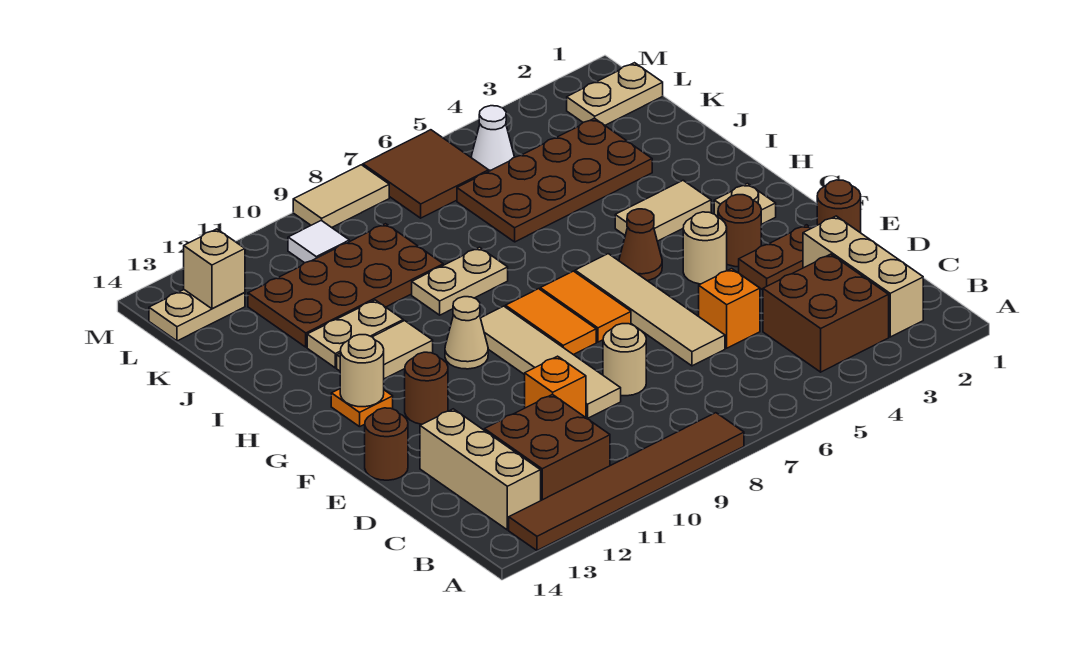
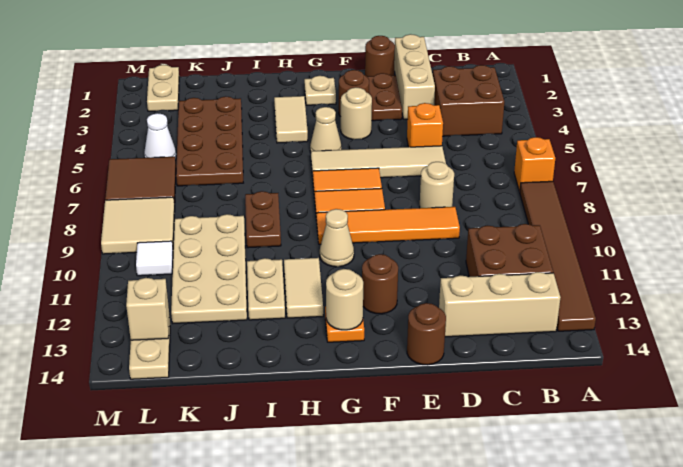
tan brick B2:D2 level 1 -> tan brick D1:D3 level 1
tan tile D9:G9 level 1 -> orange tile D9:G9 level 1
orange brick D10 level 1 -> orange brick A7 level 1
brown cone G5 level 1 -> tan cone G5 level 1
tan plate I8:I9 level 1 -> brown plate I8:I9 level 1
brown plate J9:K12 level 1 -> tan plate J9:K12 level 1
tan tile M8:M9 level 1 -> tan tile L8:M9 level 1

